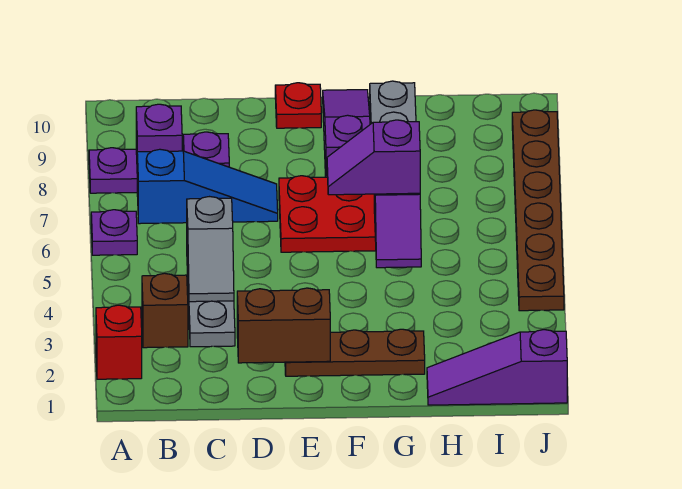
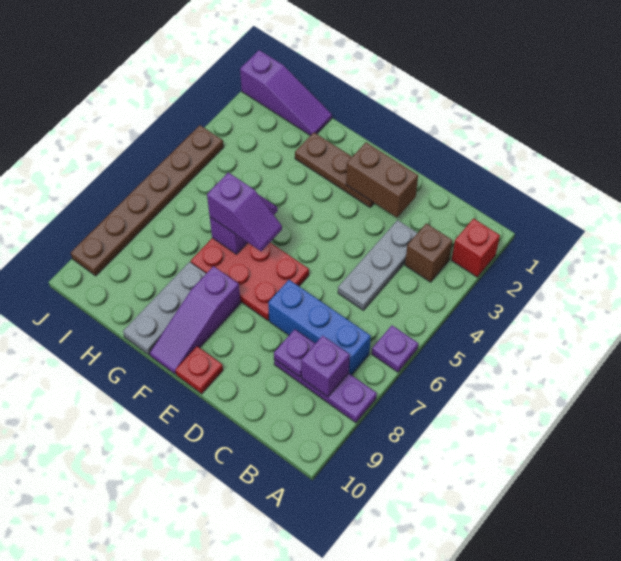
blue slope B7:D7 level 1 top B -> blue brick B7:D7 level 1
grey slope C4:C5 level 2 top 5 -> none

